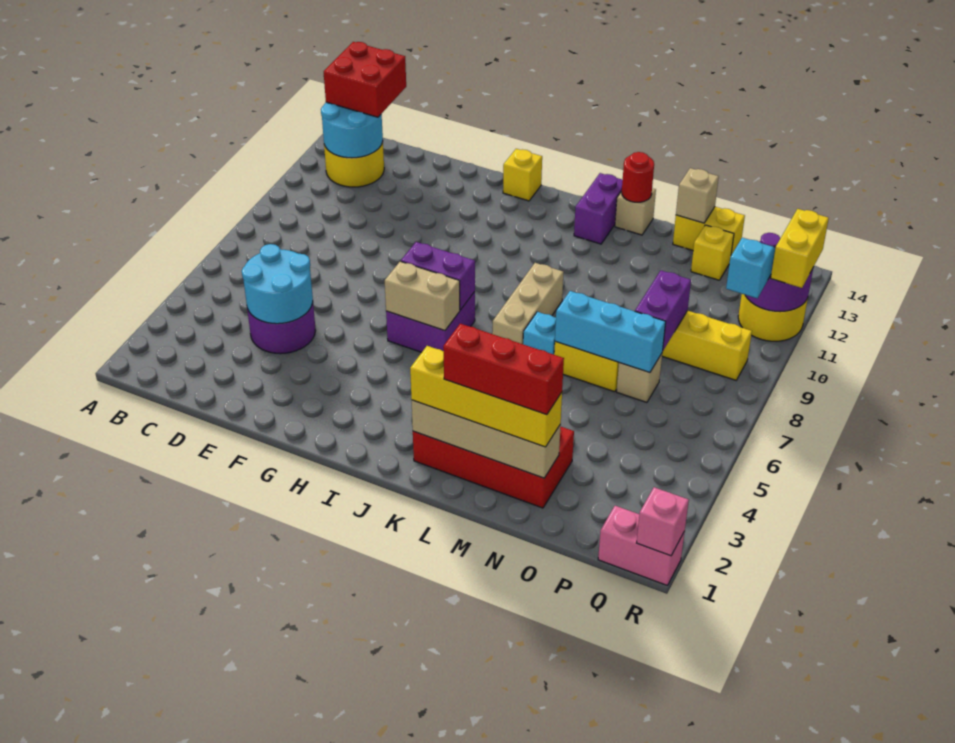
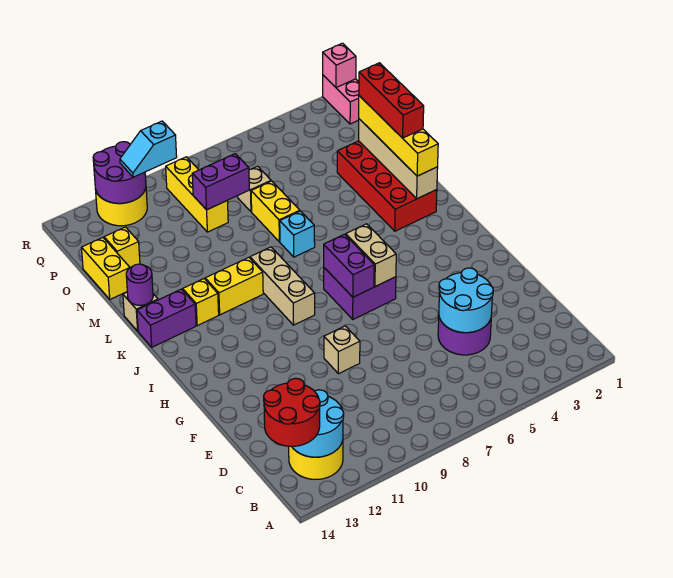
red brick B13:C14 level 3 -> red round brick B13:C14 level 3
yellow brick H14 level 1 -> yellow brick K12 level 1
tan brick K7:K9 level 1 -> tan brick I9:K9 level 1
red round brick L14 level 2 -> purple round brick L14 level 2
cyan brick M7:O7 level 2 -> none
tan brick N14 level 2 -> tan brick F9 level 1
yellow brick R11:R12 level 3 -> yellow brick K10:K11 level 1

